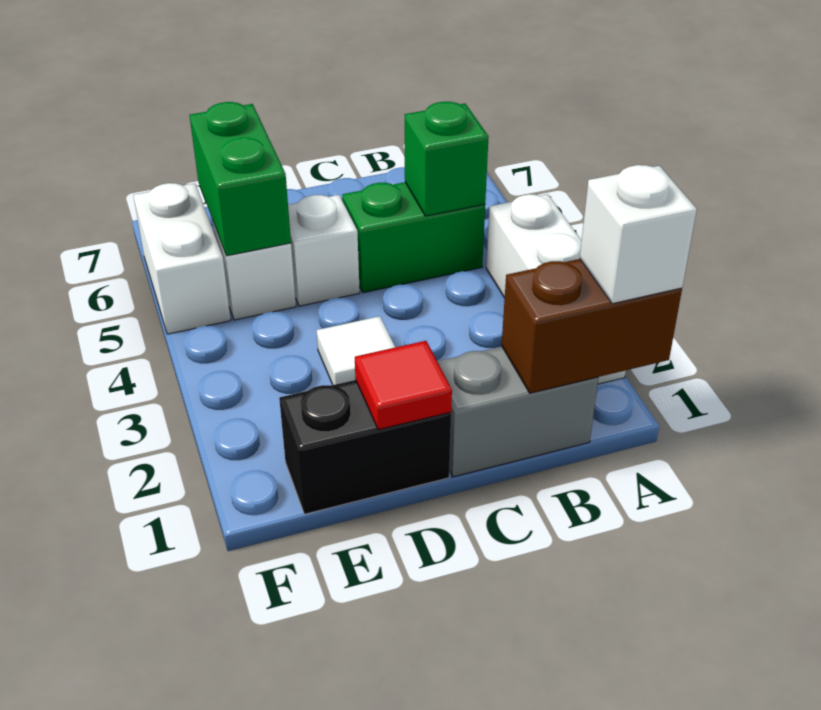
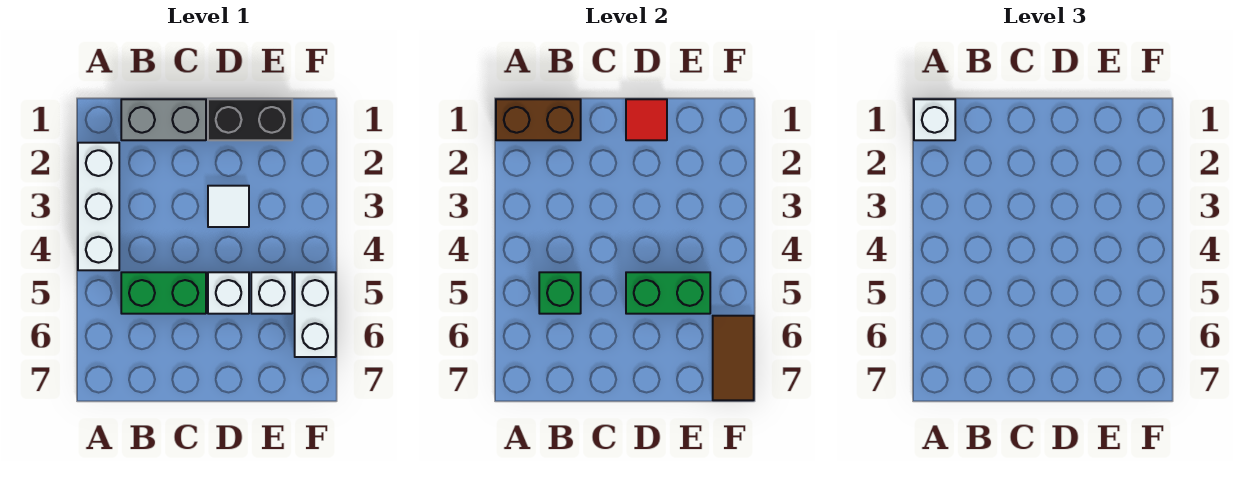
green brick E5:E6 level 2 -> green brick D5:E5 level 2
none -> brown tile F6:F7 level 2

